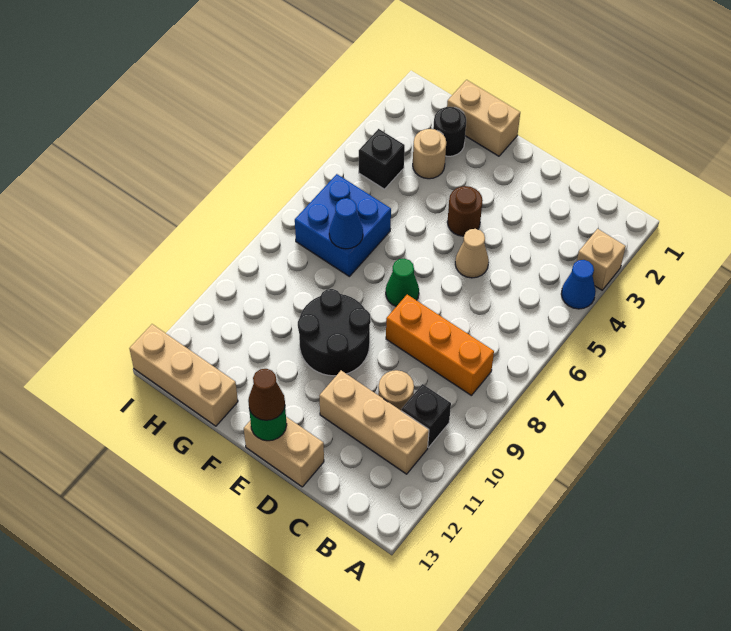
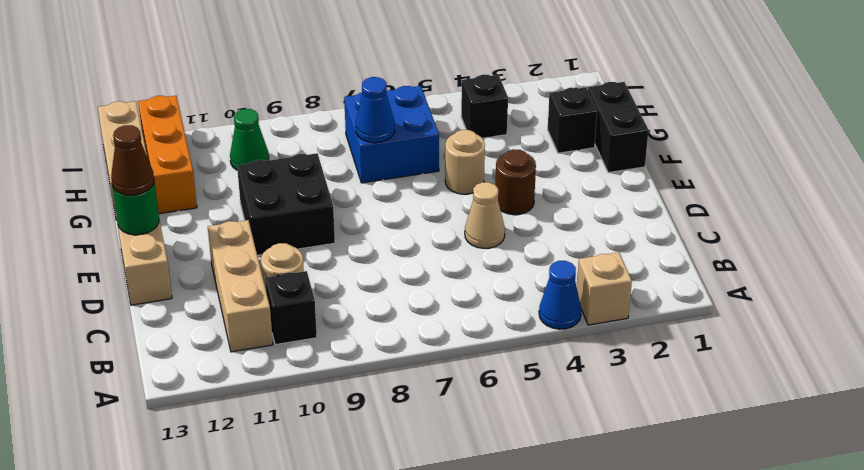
orange brick B8:D8 level 1 -> orange brick G12:I12 level 1
green cone E7 level 1 -> green cone H10 level 1
black round brick E9:F10 level 1 -> black brick E9:F10 level 1
tan brick F1:G1 level 1 -> black brick F1:G1 level 1
black round brick G2 level 1 -> black brick G2 level 1
tan round brick G3 level 1 -> tan round brick F5 level 1

